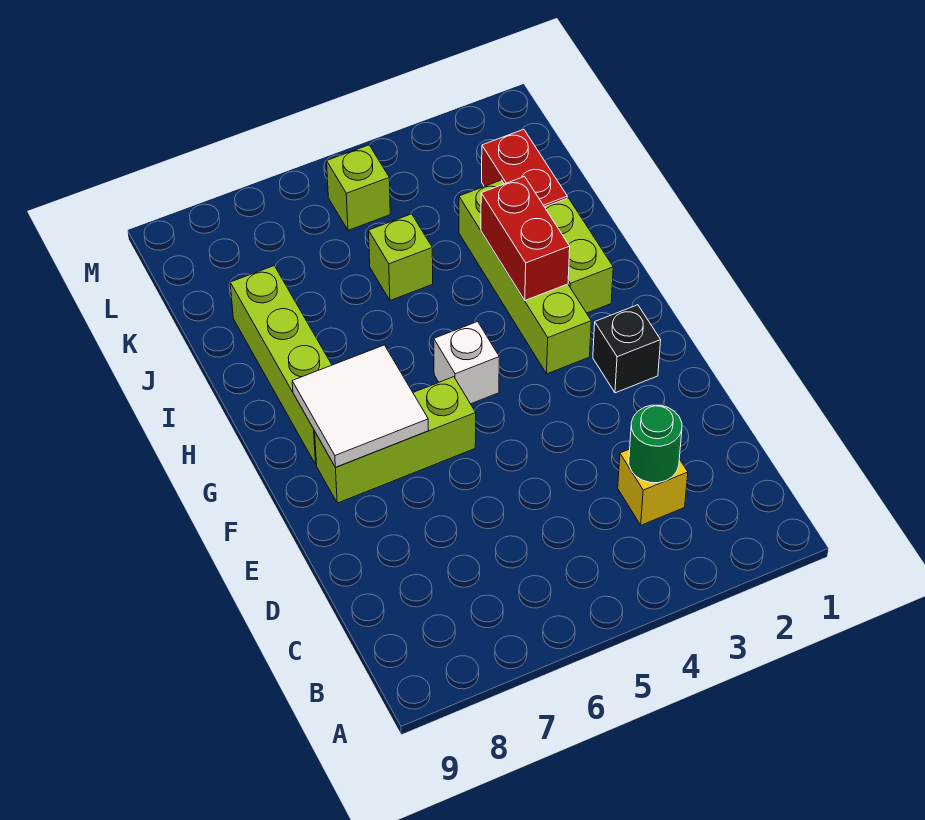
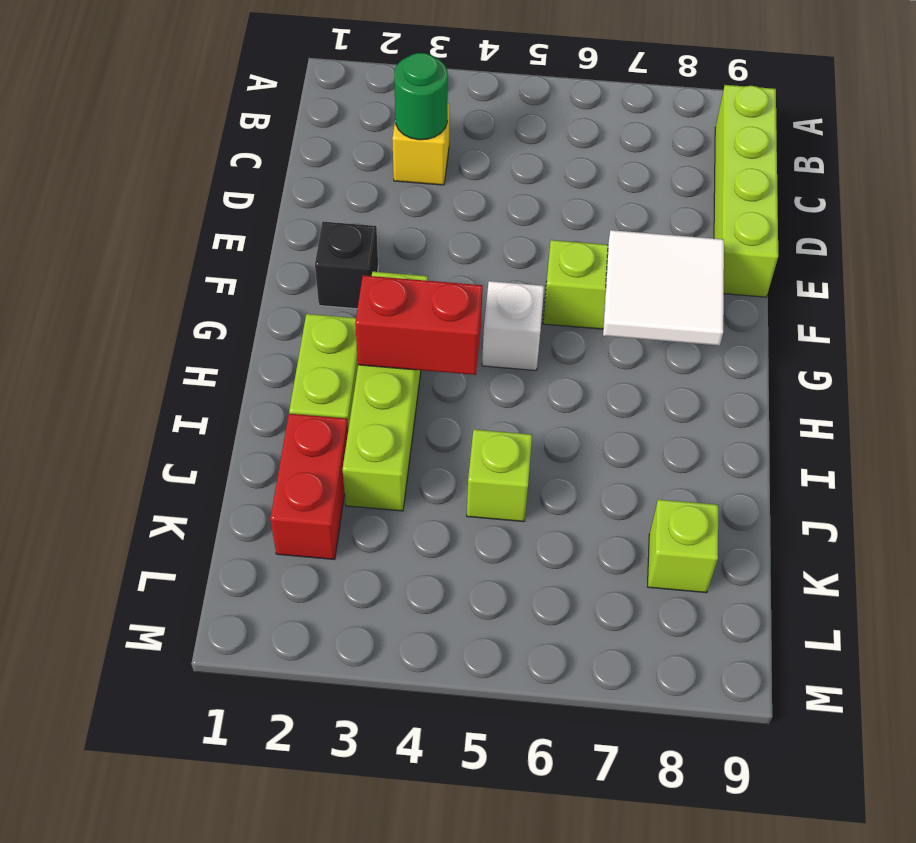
lime brick G8:J8 level 1 -> lime brick B9:E9 level 1
red brick H3:I3 level 2 -> red brick H3:H4 level 2
lime brick L5 level 1 -> lime brick K8 level 1

